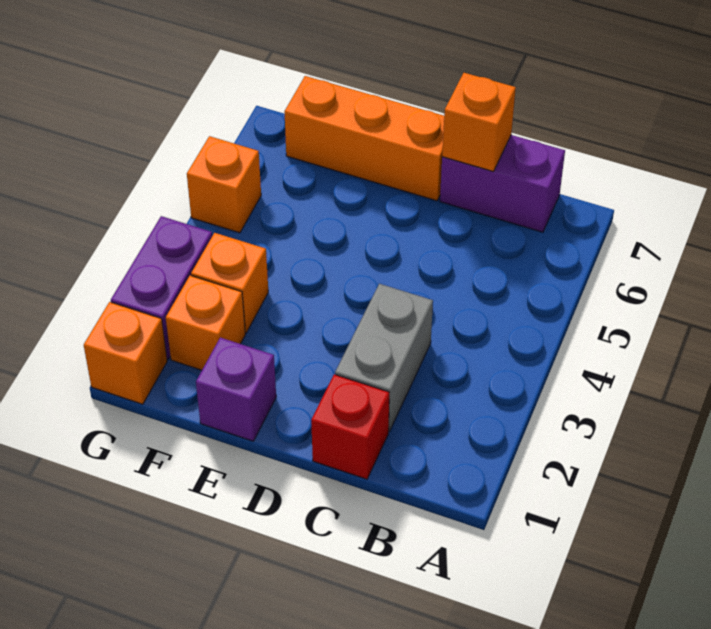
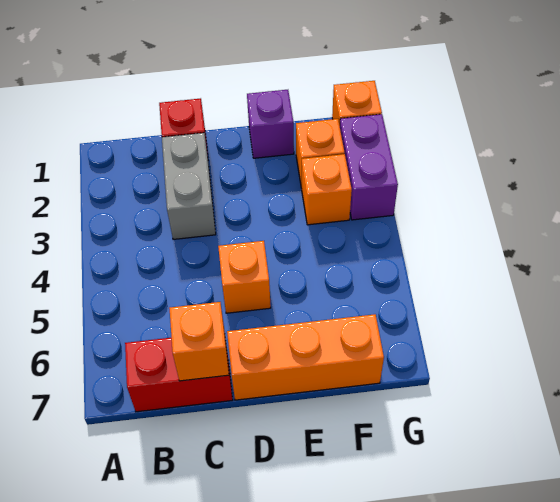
purple brick B7:C7 level 1 -> red brick B7:C7 level 1
orange brick G5 level 1 -> orange brick D5 level 1

